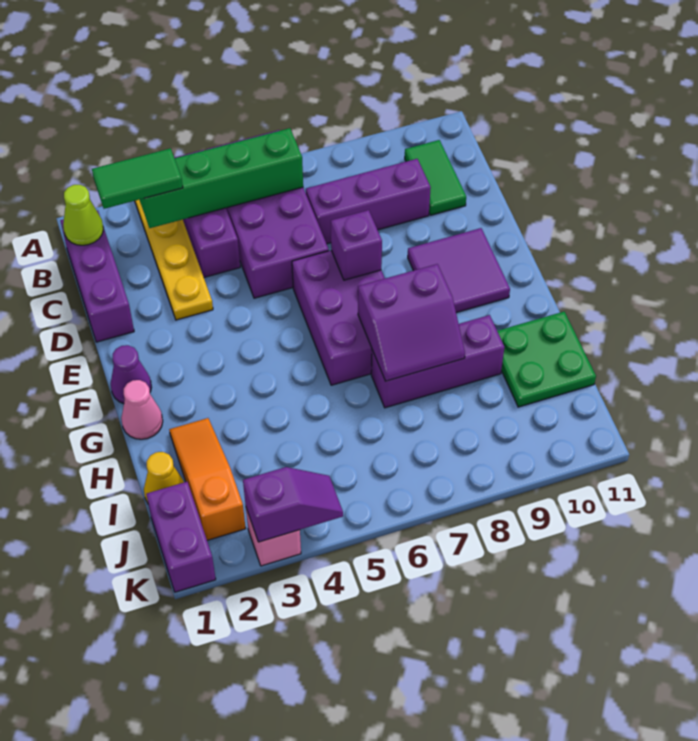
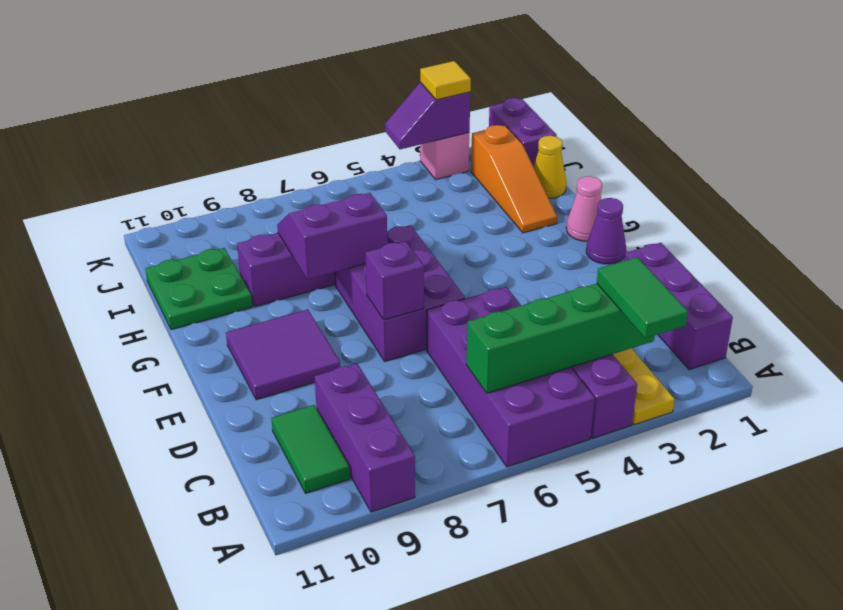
lime cone B1 level 2 -> none
green tile B2:B3 level 3 -> green tile A3:B3 level 3
purple brick C7:C9 level 1 -> purple brick A9:C9 level 1
none -> yellow tile K3 level 3

